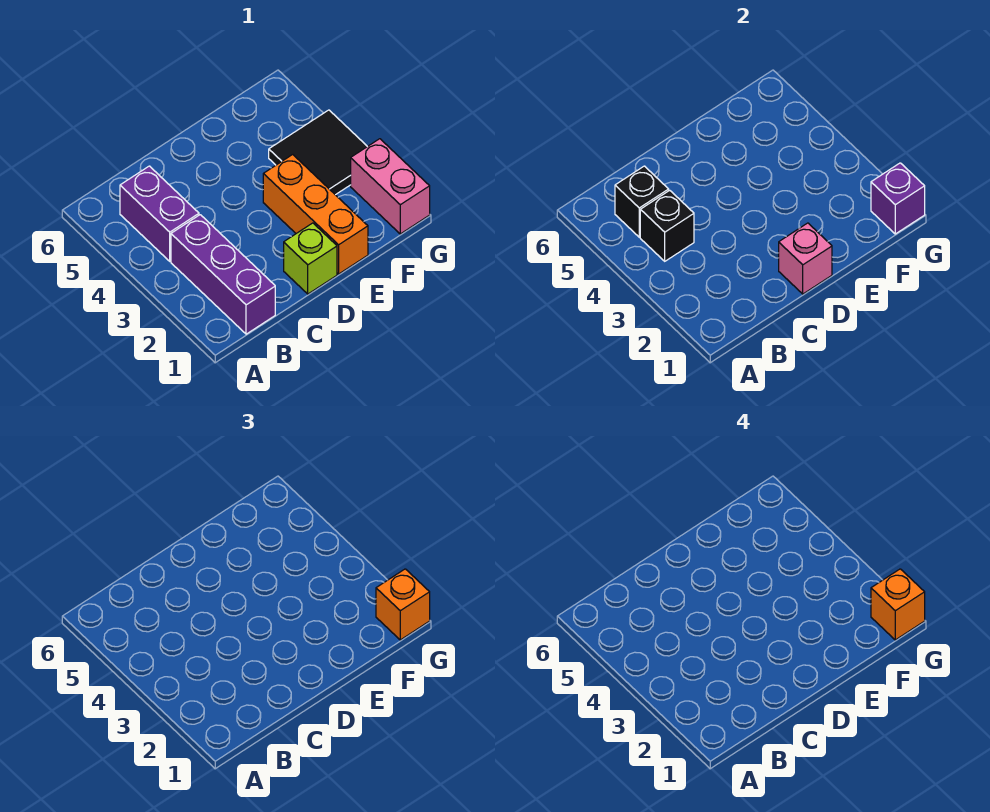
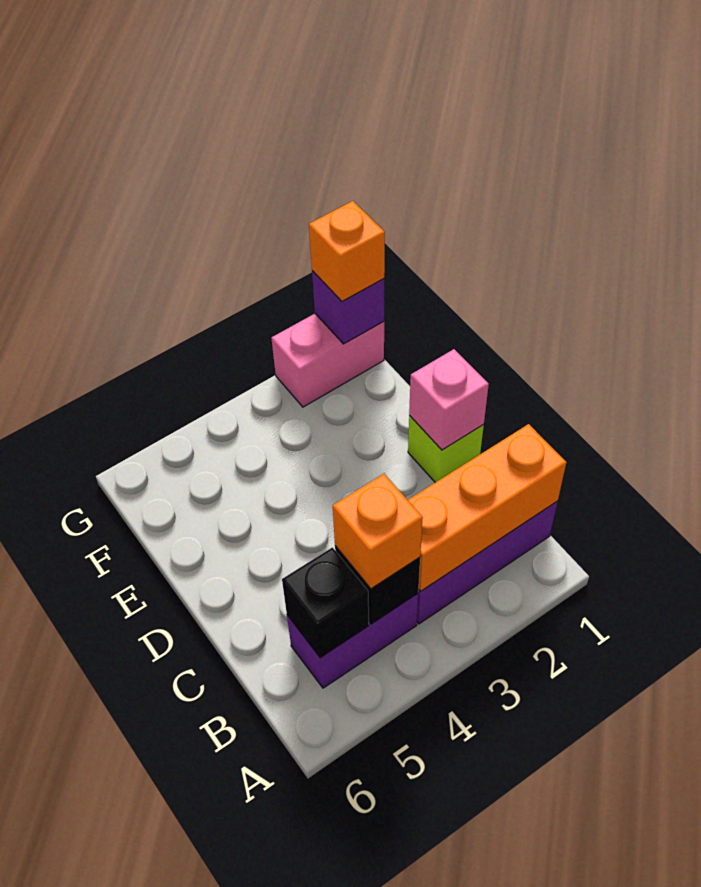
orange brick E1:E3 level 1 -> orange brick B1:B3 level 2
black tile F3:G4 level 1 -> none
orange brick G1 level 4 -> orange brick B4 level 3

